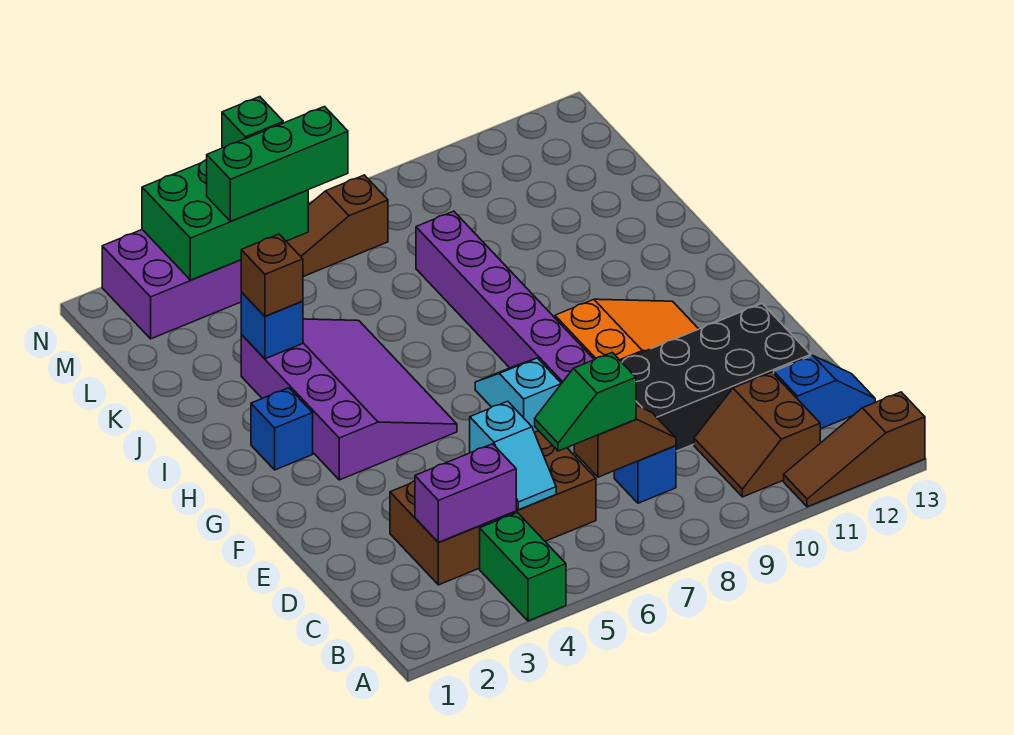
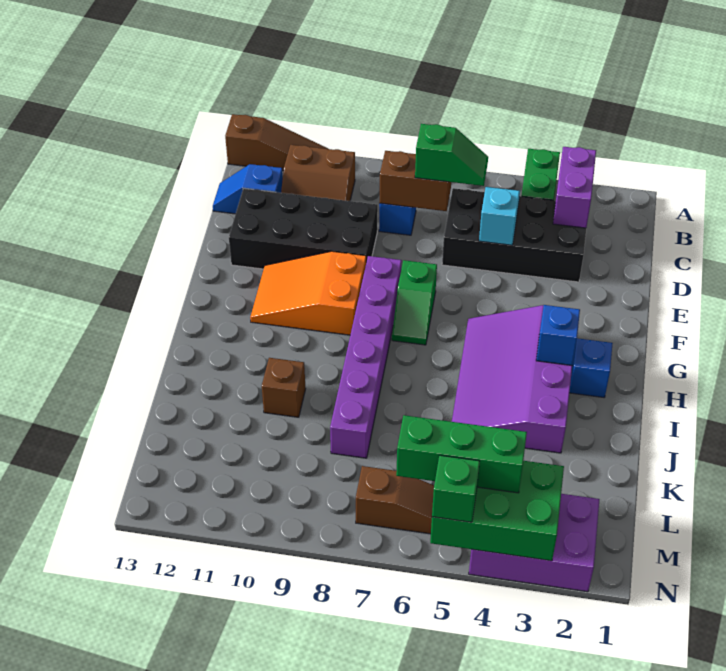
brown slope B10:C11 level 1 top 11 -> brown slope B10:C11 level 1 top B
brown brick C3:D6 level 1 -> black brick C3:D6 level 1
purple brick C3:C4 level 2 -> purple brick B3:C3 level 2
brown slope C7:C8 level 2 top 7 -> brown brick C7:C8 level 2
cyan slope F7:G7 level 1 top F -> green slope F7:G7 level 1 top F
blue brick J3 level 2 -> blue brick H3 level 2
brown brick J3 level 3 -> brown brick J10 level 1

